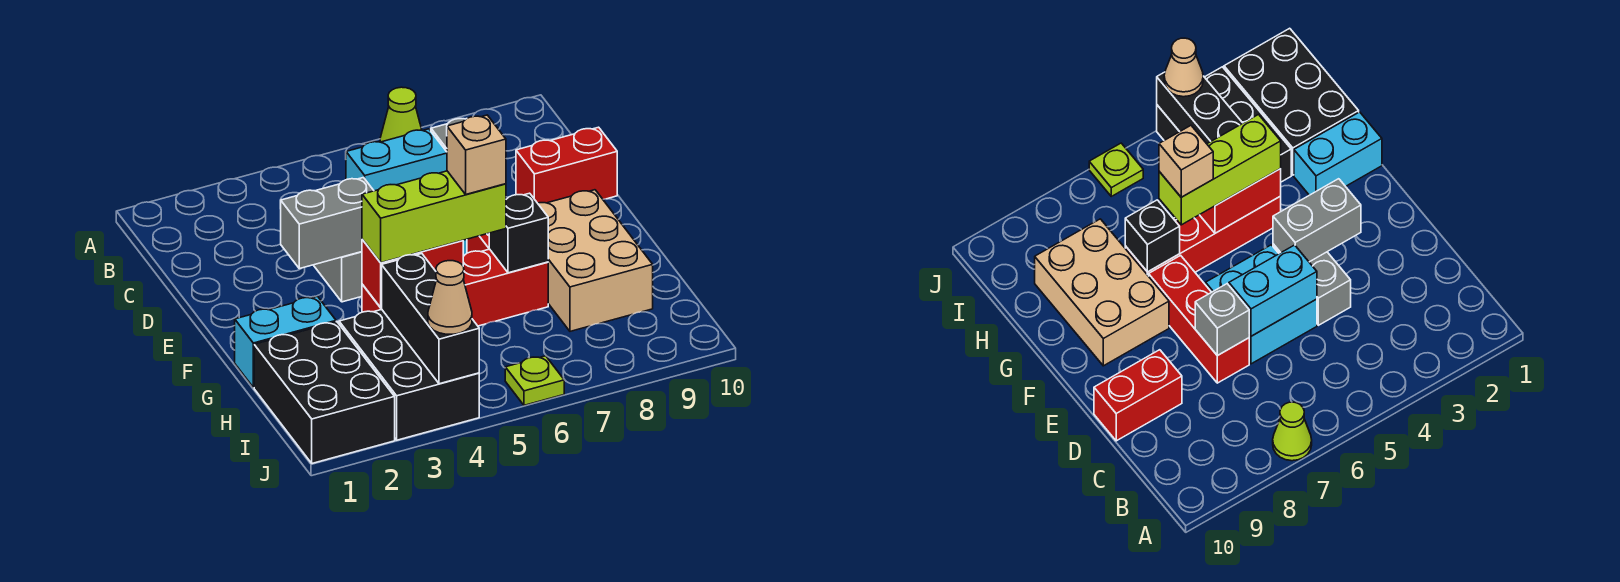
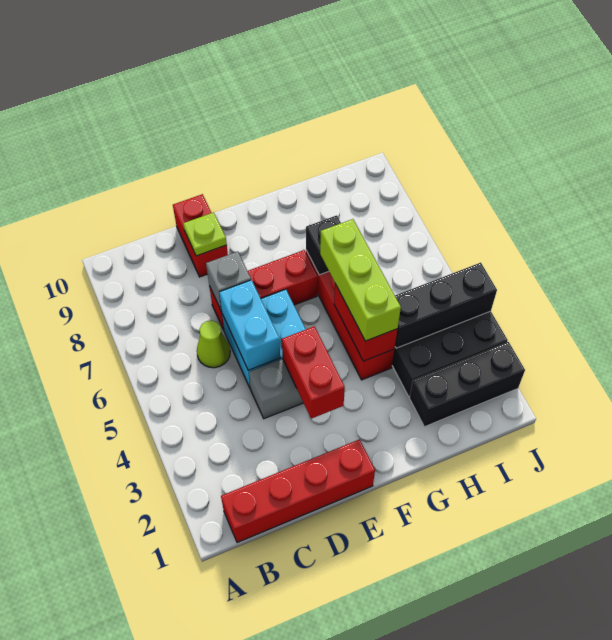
lime cone A7 level 1 -> lime cone C6 level 1
none -> red brick B1:E1 level 1
grey brick E3:E4 level 2 -> red brick E3:E4 level 2
tan brick F8:H9 level 1 -> none
cyan brick G1:G2 level 1 -> none
tan brick G6 level 4 -> none
black brick H1:J2 level 1 -> black brick H2:J2 level 1
tan cone J4 level 3 -> none
lime plate J6 level 1 -> lime plate D9 level 2

